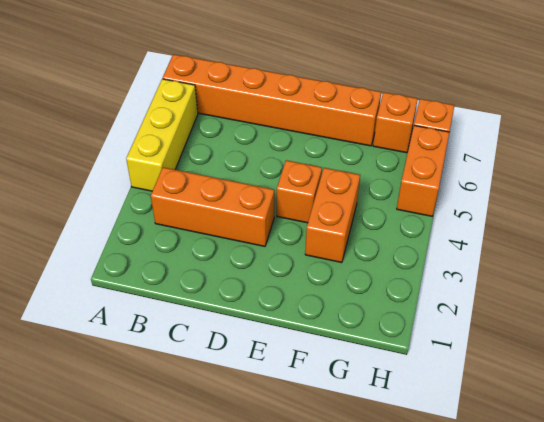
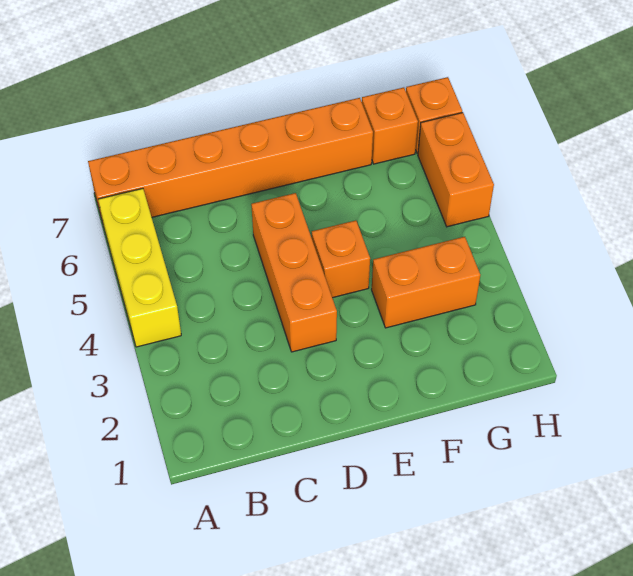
orange brick B3:D3 level 1 -> orange brick D3:D5 level 1
orange brick F3:F4 level 1 -> orange brick F3:G3 level 1

